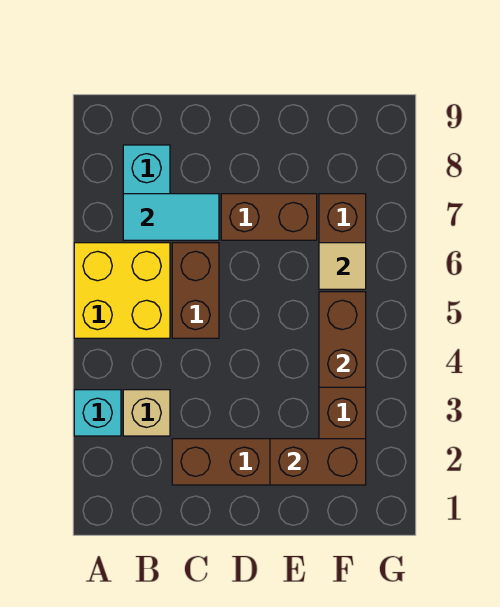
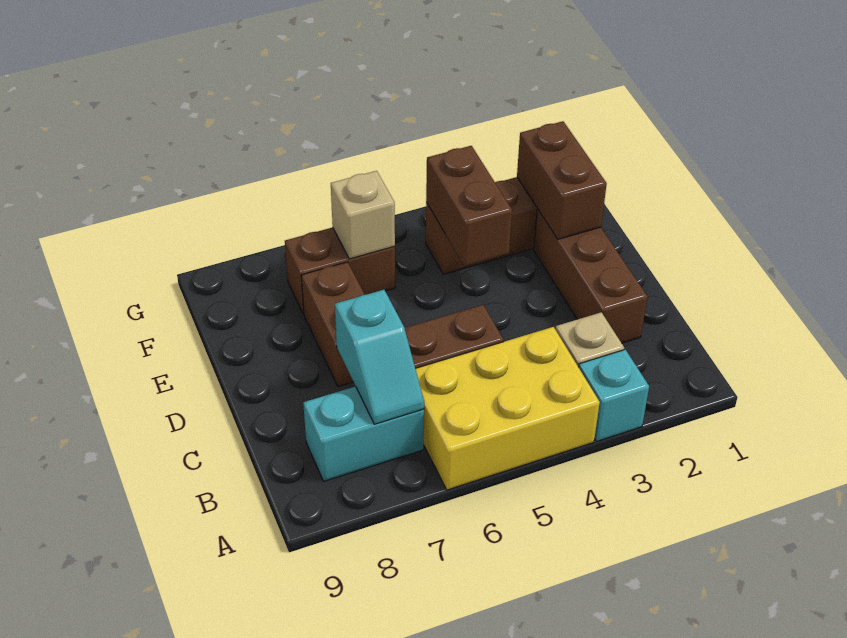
yellow brick A5:B6 level 1 -> yellow brick A4:B6 level 1
cyan tile B7:C7 level 2 -> cyan slope B7:C7 level 2 top C
brown brick F4:F5 level 2 -> brown brick E4:F4 level 2
tan tile F6 level 2 -> tan brick F6 level 2

